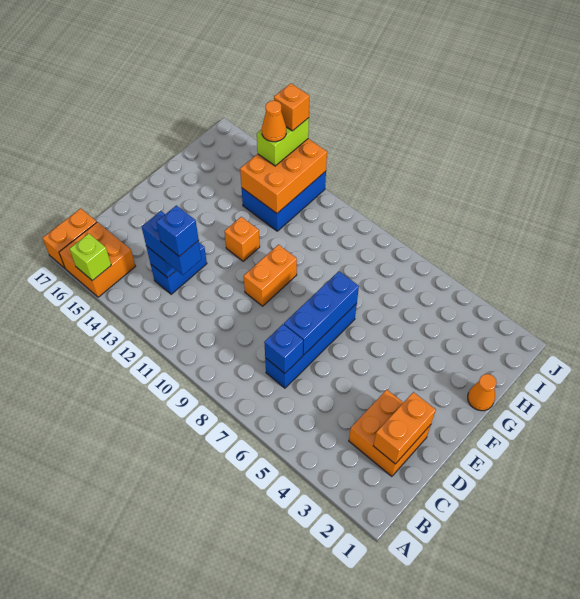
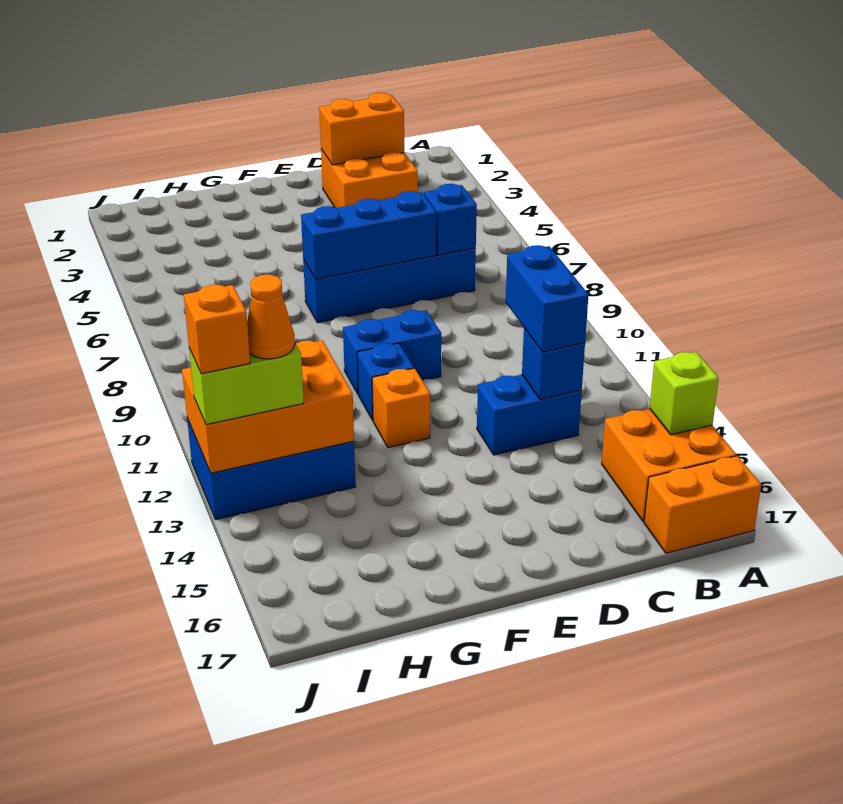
blue brick C12 level 4 -> blue brick F11 level 1
orange brick E10:F10 level 1 -> blue brick E10:F10 level 1
orange cone G1 level 1 -> none

